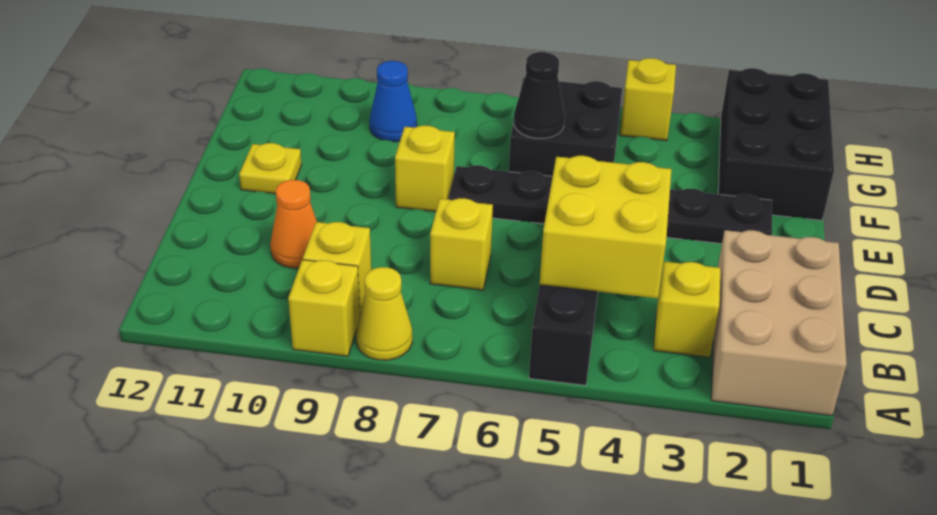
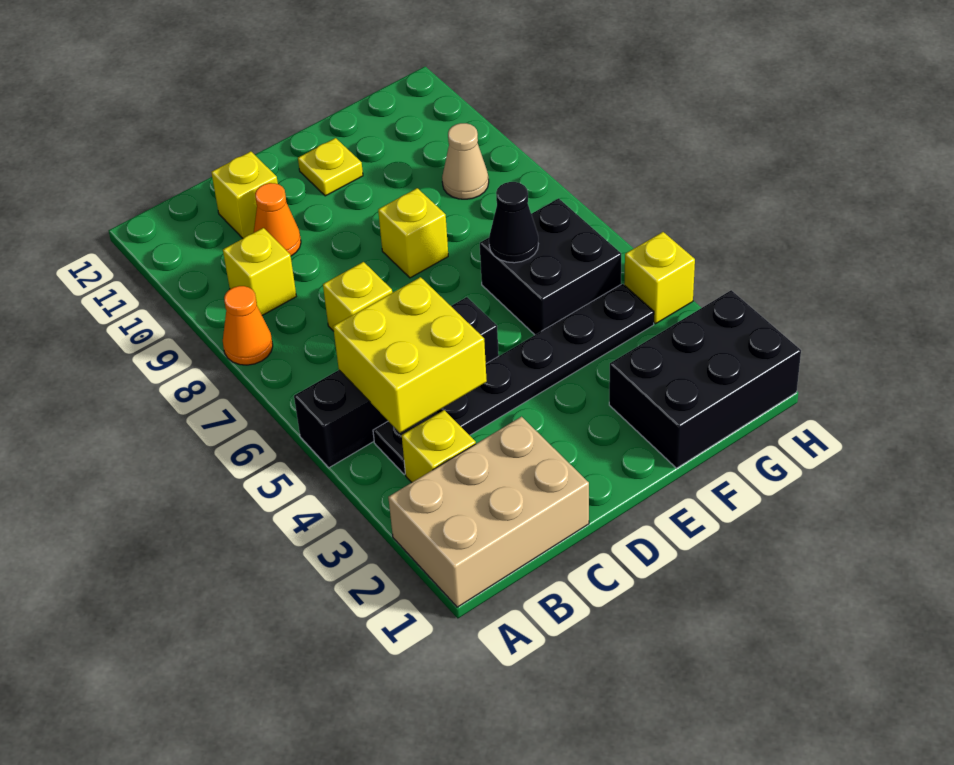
yellow cone A8 level 1 -> orange cone A8 level 1
yellow brick A9 level 1 -> yellow brick C11 level 1
black plate E2:E7 level 1 -> black plate B4:G4 level 1
blue cone G9 level 1 -> tan cone G9 level 1

